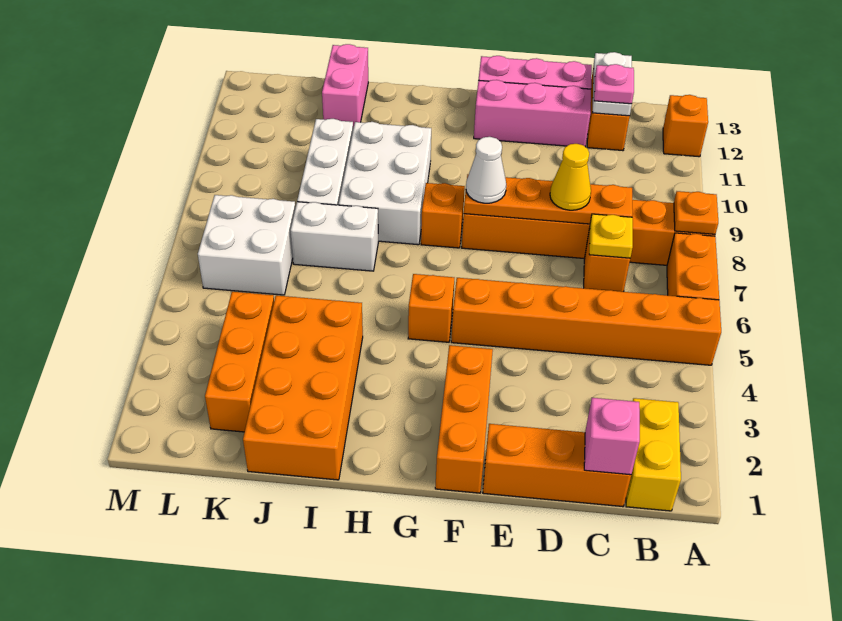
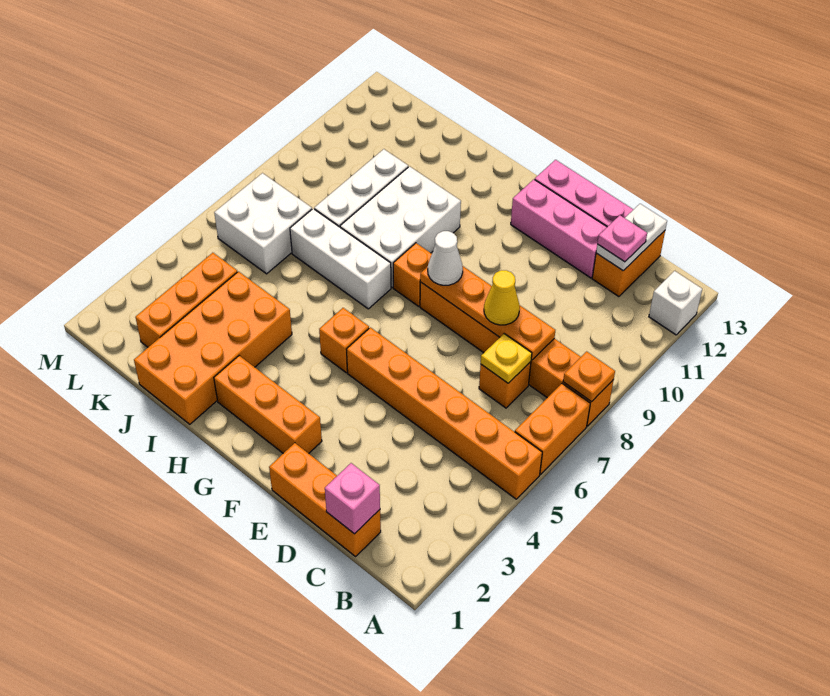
orange brick A12 level 1 -> white brick A12 level 1
yellow brick B1:B2 level 1 -> none
orange brick F1:F3 level 1 -> orange brick F2:H2 level 1
white brick I7:J7 level 1 -> white brick H7:J7 level 1
pink brick J12:J13 level 1 -> none

